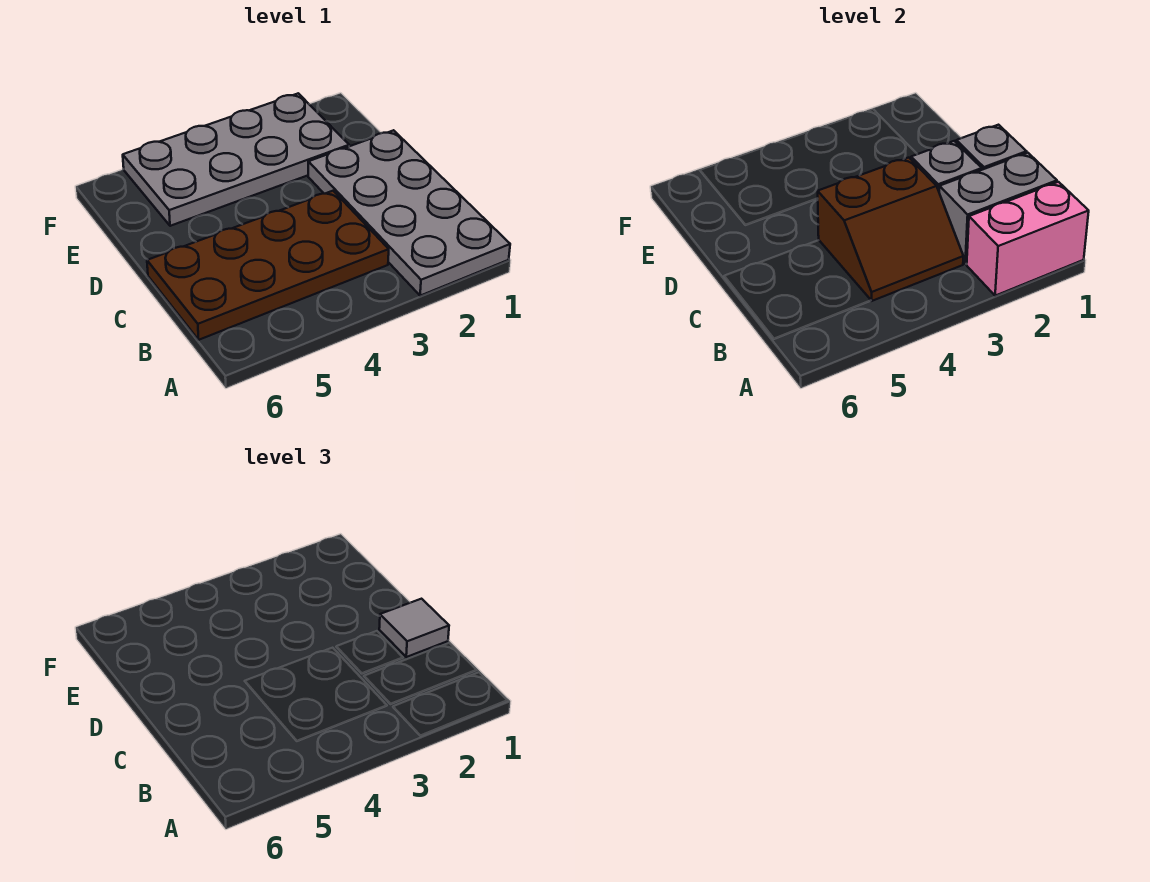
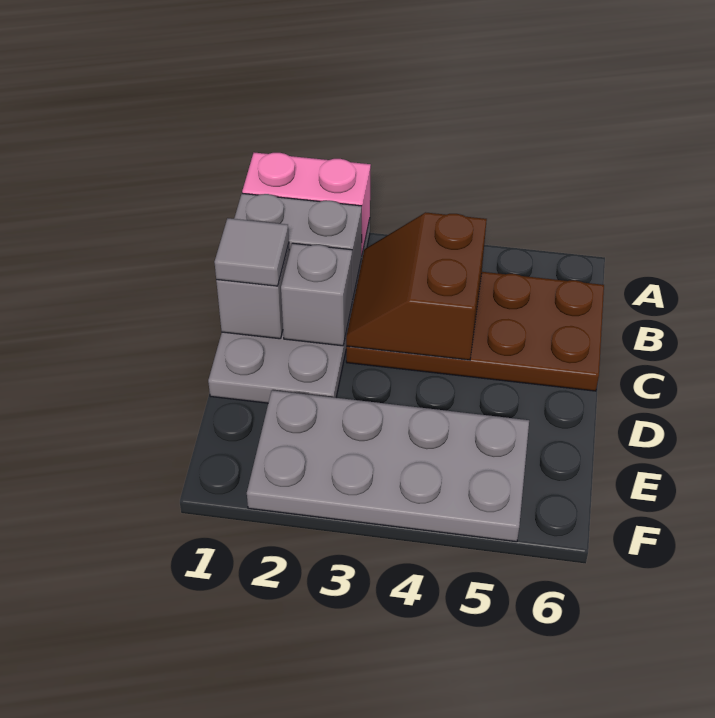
brown slope B3:C4 level 2 top C -> brown slope B3:C4 level 2 top 4

